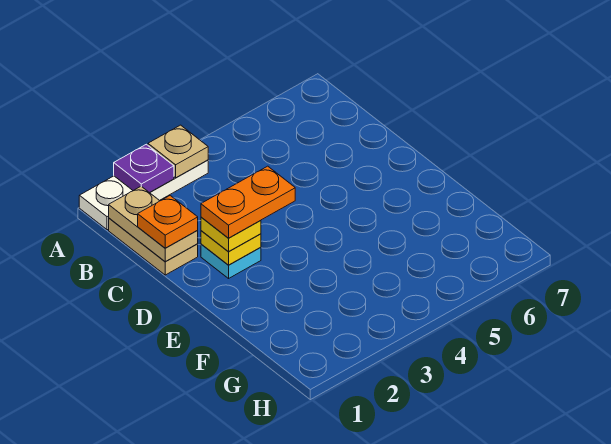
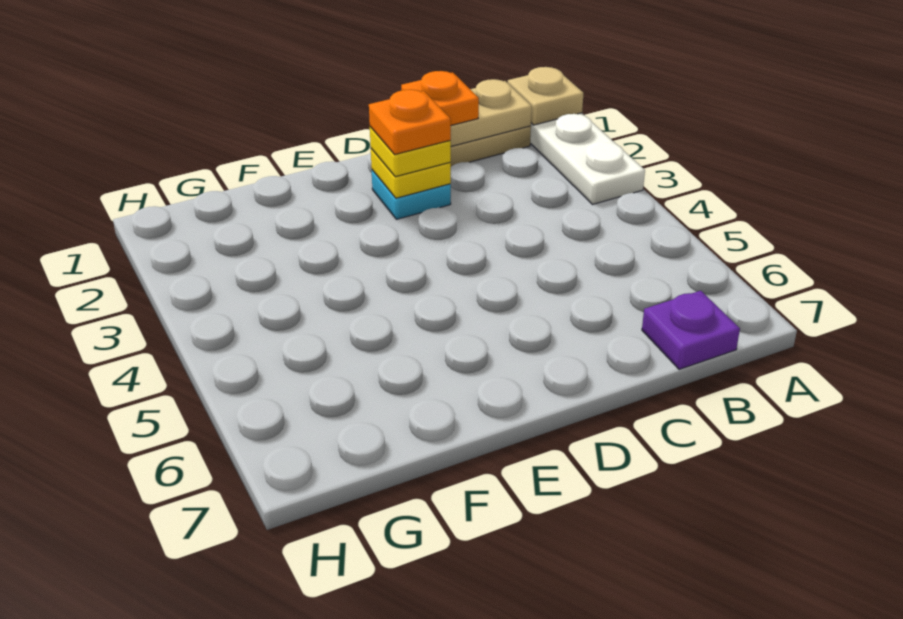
purple plate A2 level 2 -> purple plate B7 level 1
tan plate A3 level 2 -> tan plate A1 level 2
orange plate D2:D3 level 4 -> orange plate D2 level 4

